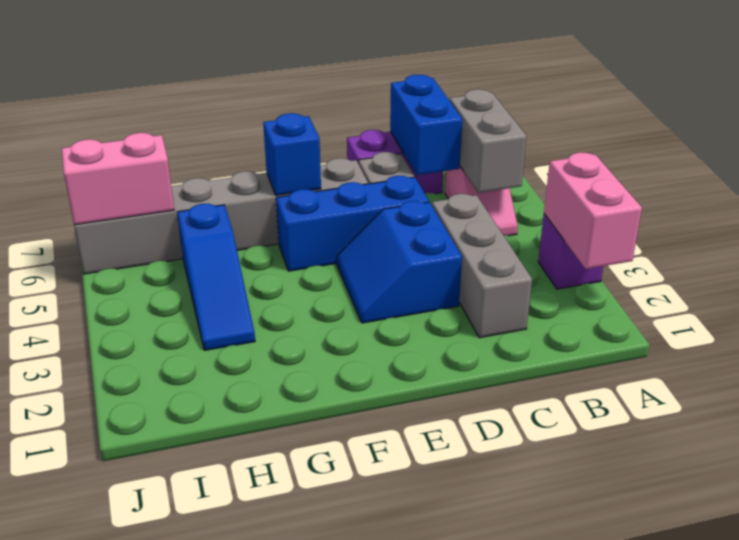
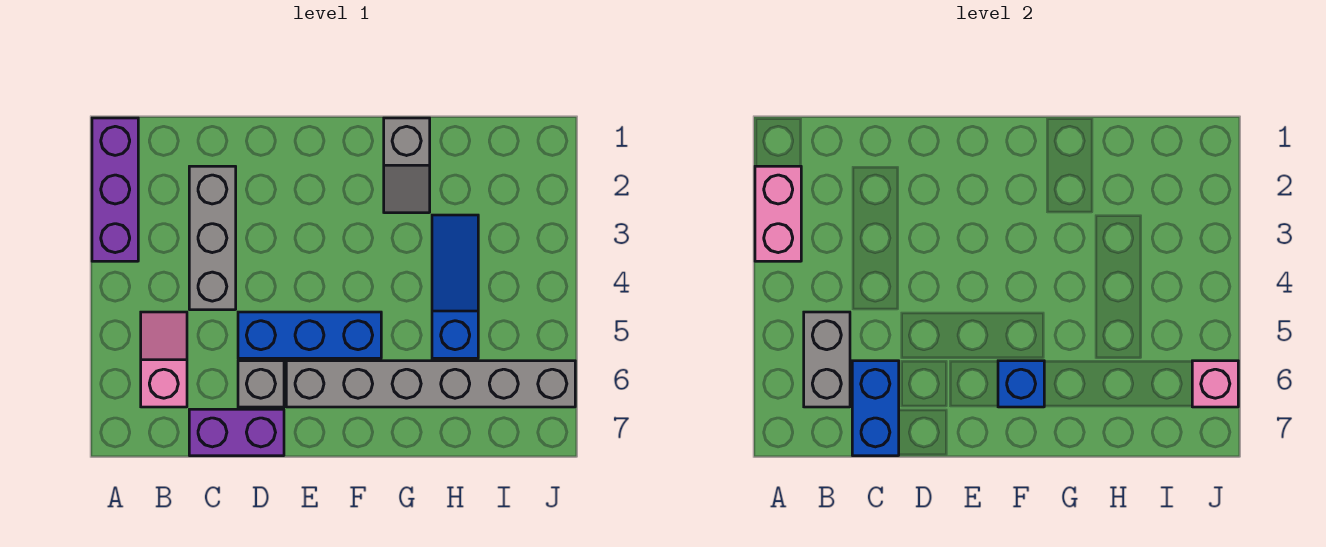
purple brick A3 level 1 -> purple brick A1:A3 level 1
blue slope D3:E4 level 1 top D -> none
none -> grey slope G1:G2 level 1 top 1
pink brick I6:J6 level 2 -> pink brick J6 level 2

